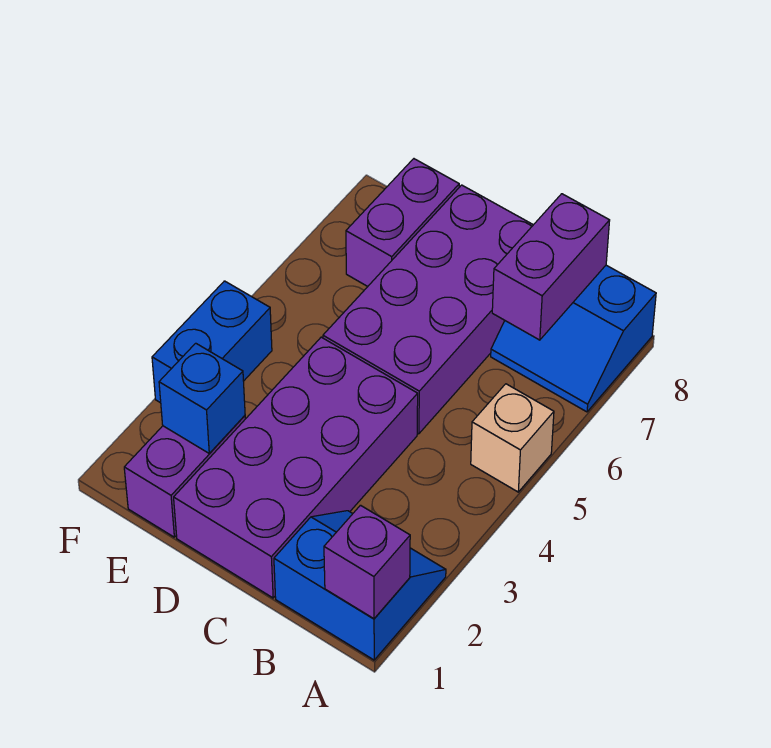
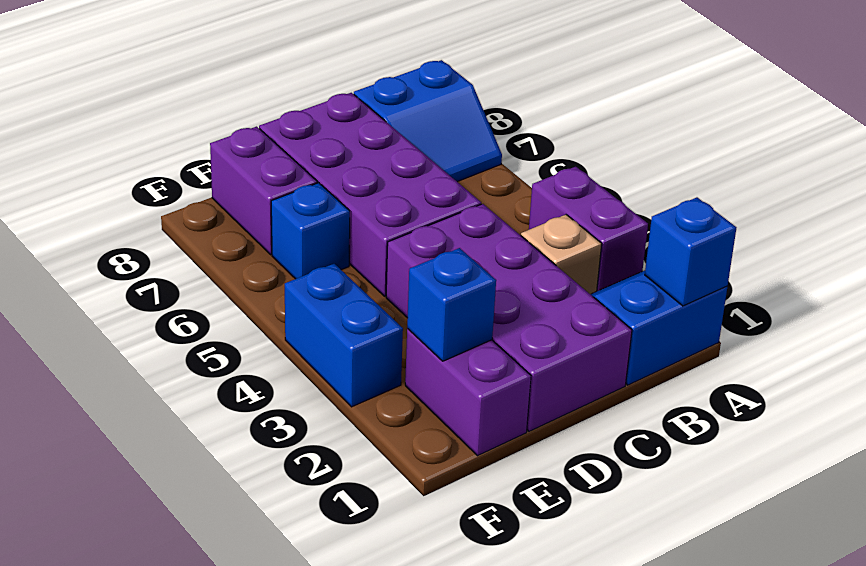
purple brick A1 level 2 -> blue brick A1 level 2
tan brick A5 level 1 -> tan brick B3 level 1
purple brick B7:B8 level 2 -> purple brick A3:A4 level 1
none -> blue brick E6 level 1

